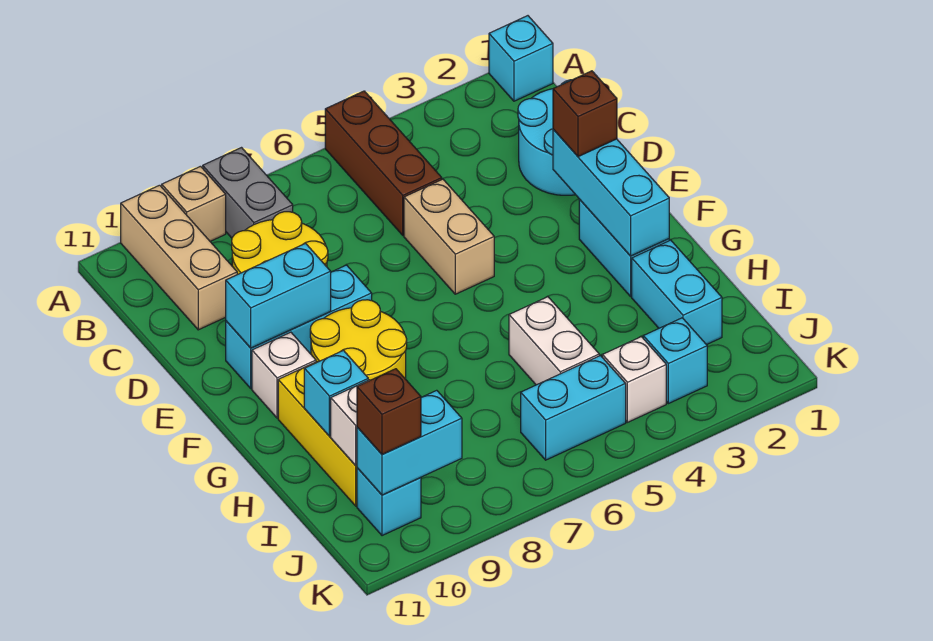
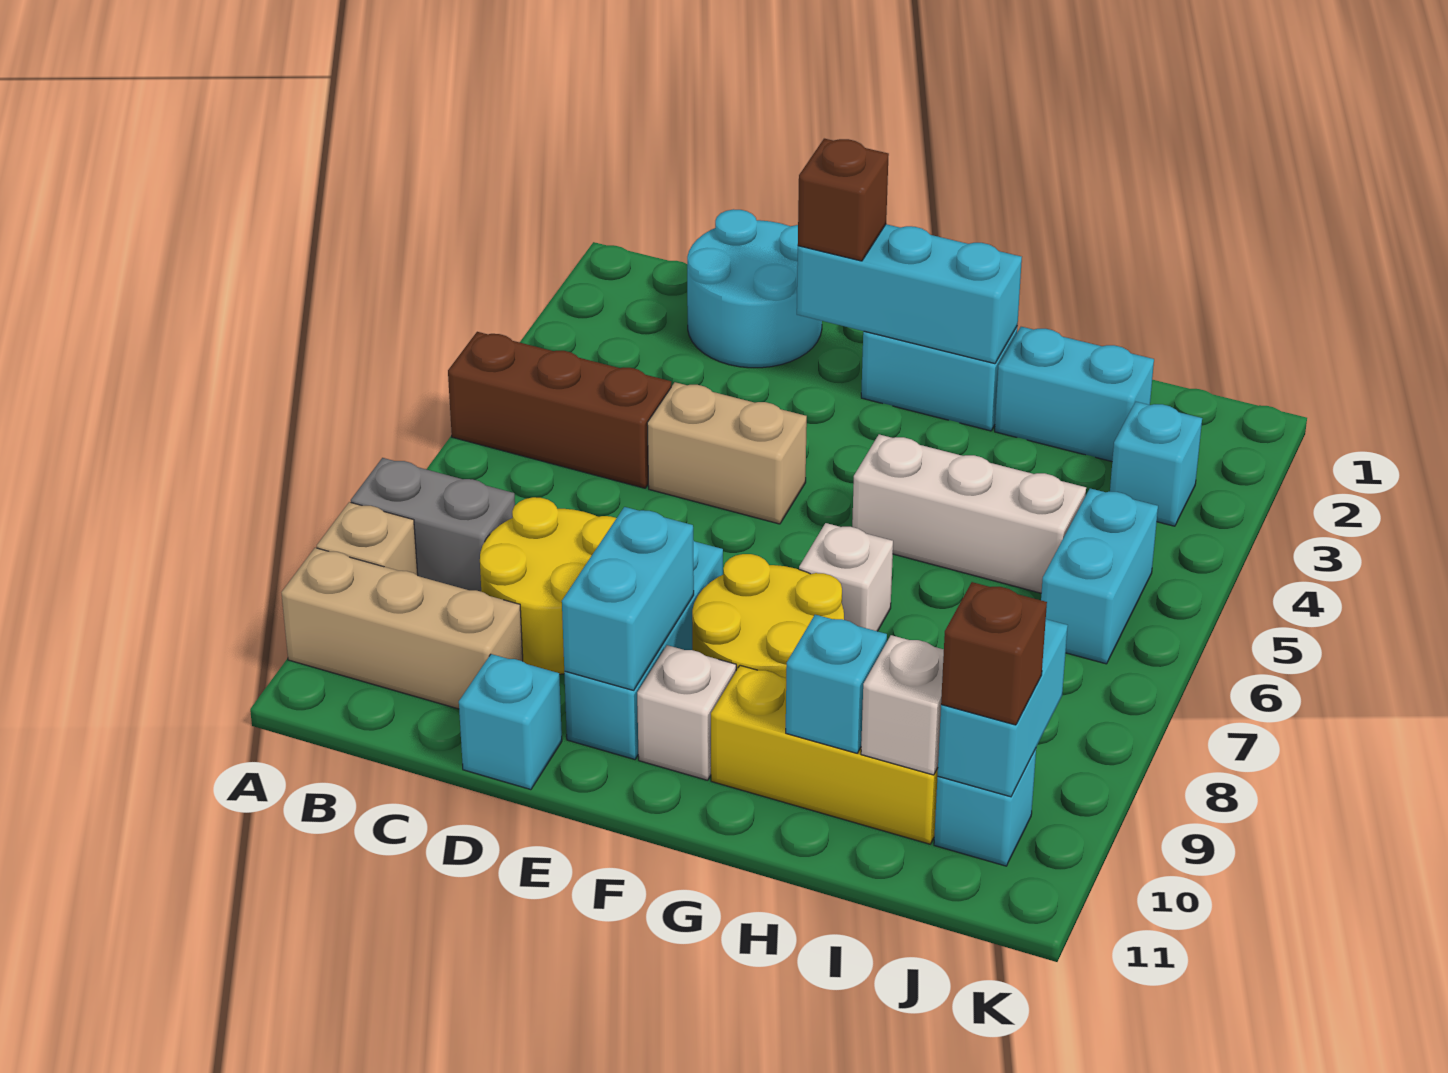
cyan brick A1 level 1 -> cyan brick D11 level 1
white brick H5:I5 level 1 -> white brick G5:I5 level 1
white brick J4 level 1 -> white brick G7 level 1

